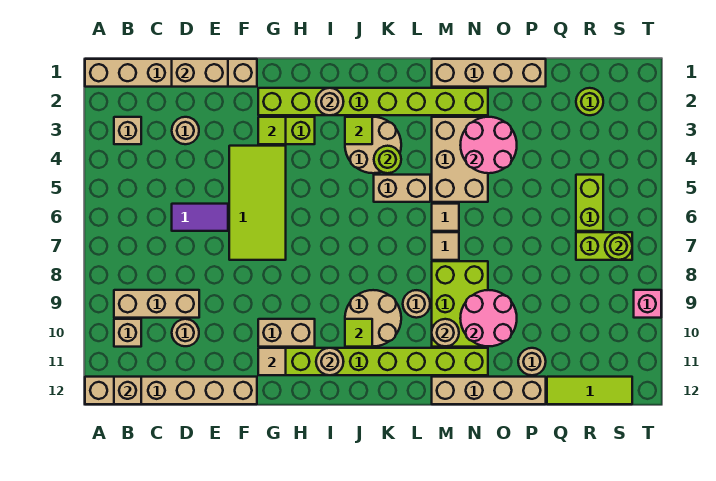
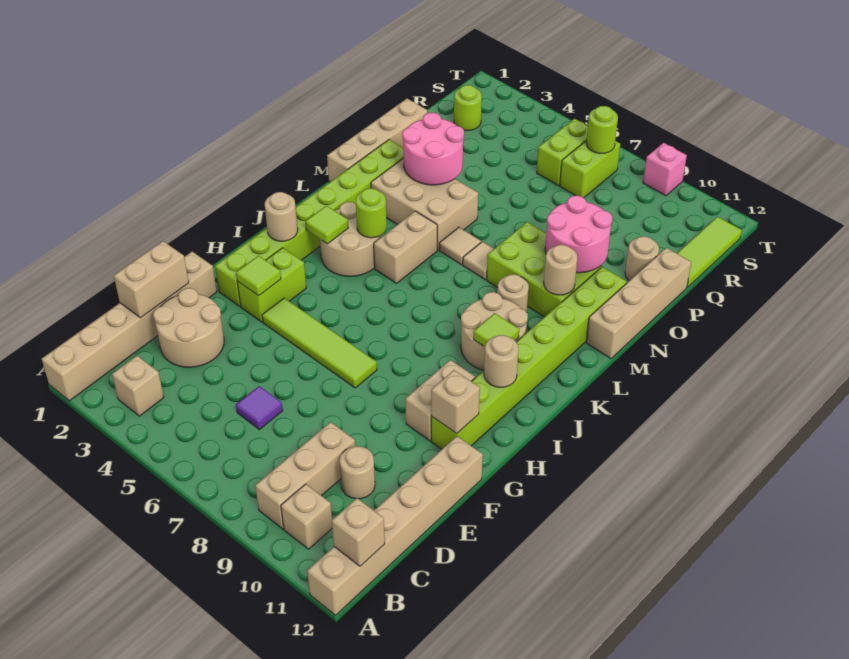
tan round brick D3 level 1 -> tan round brick D2:E3 level 1
purple tile D6:E6 level 1 -> purple tile D6 level 1
lime tile F4:G7 level 1 -> lime tile G4:G7 level 1
tan tile G11 level 2 -> tan brick G11 level 2
lime brick R5:R6 level 1 -> lime brick R6:S6 level 1

